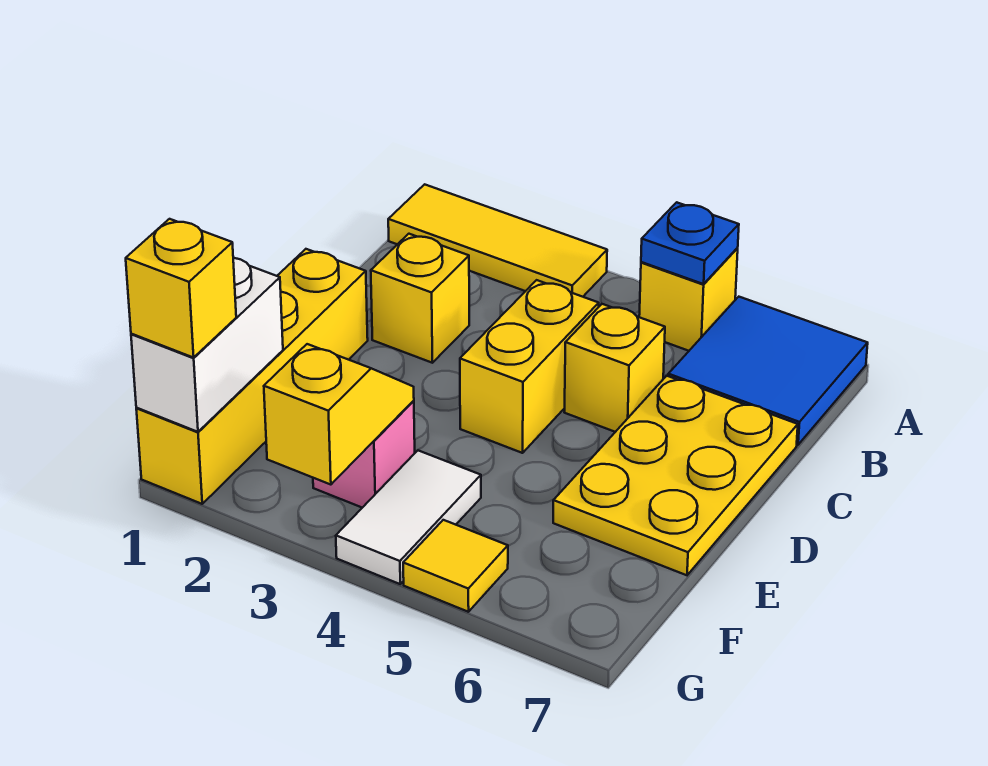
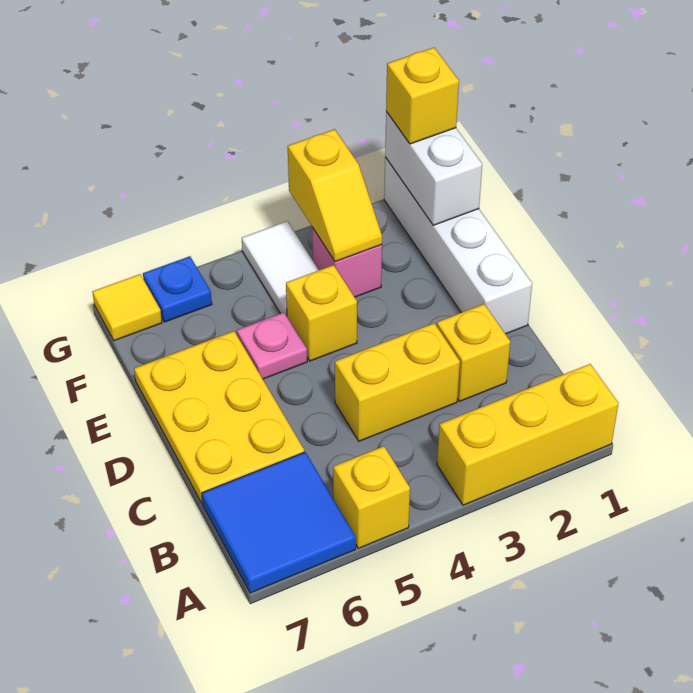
yellow tile A1:A3 level 1 -> yellow brick A1:A3 level 1
blue plate A5 level 2 -> blue plate G6 level 1
yellow brick C4:D4 level 1 -> yellow brick C3:C4 level 1
yellow brick C5 level 1 -> yellow brick E4 level 1
yellow brick D1:G1 level 1 -> white brick D1:G1 level 1
none -> pink plate E5 level 1
yellow tile G5 level 1 -> yellow tile G7 level 1

